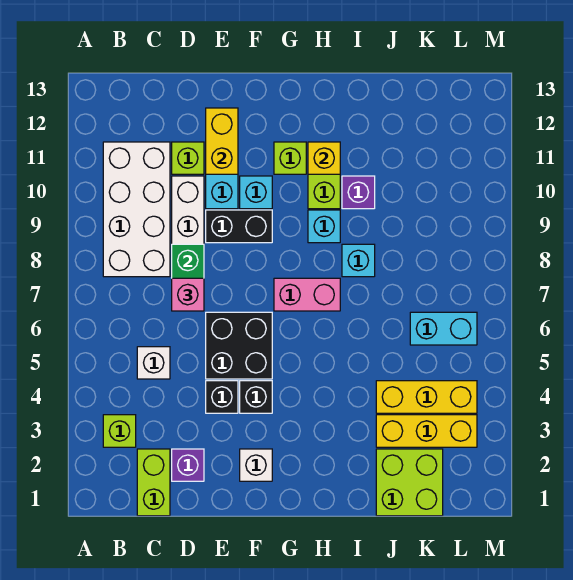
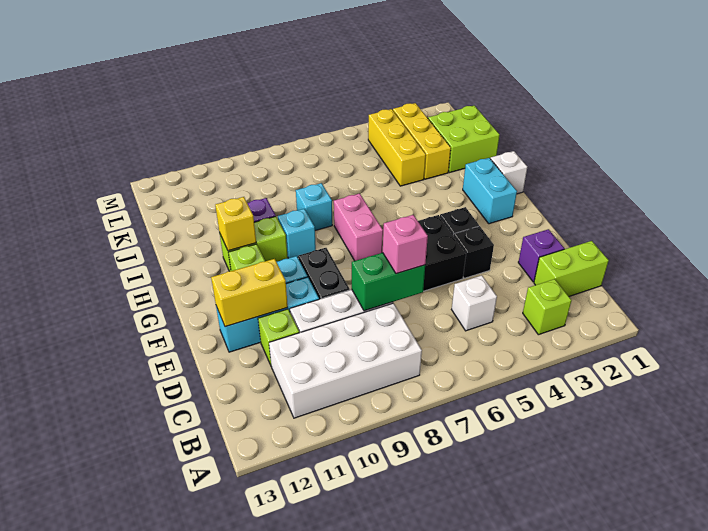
white brick F2 level 1 -> white brick H1 level 1
cyan brick K6:L6 level 1 -> cyan brick G2:H2 level 1

